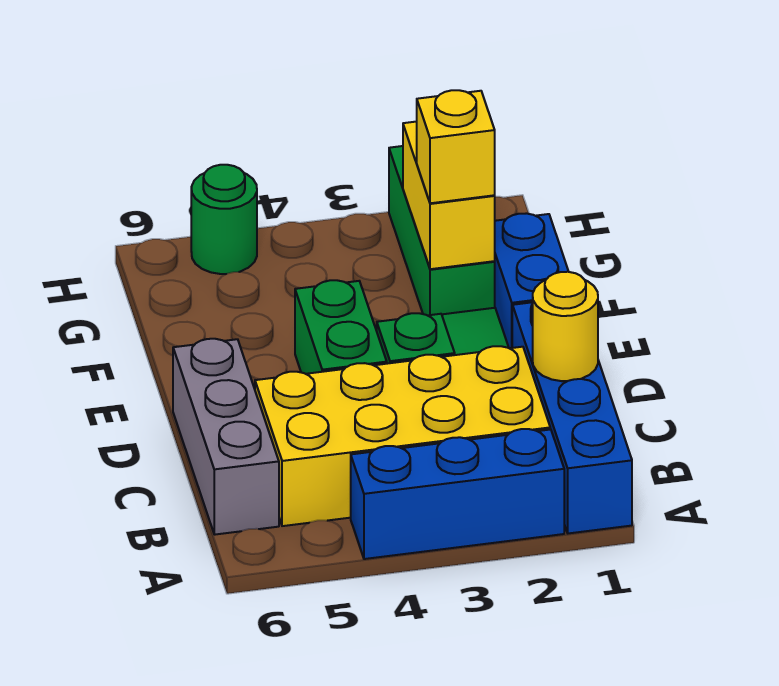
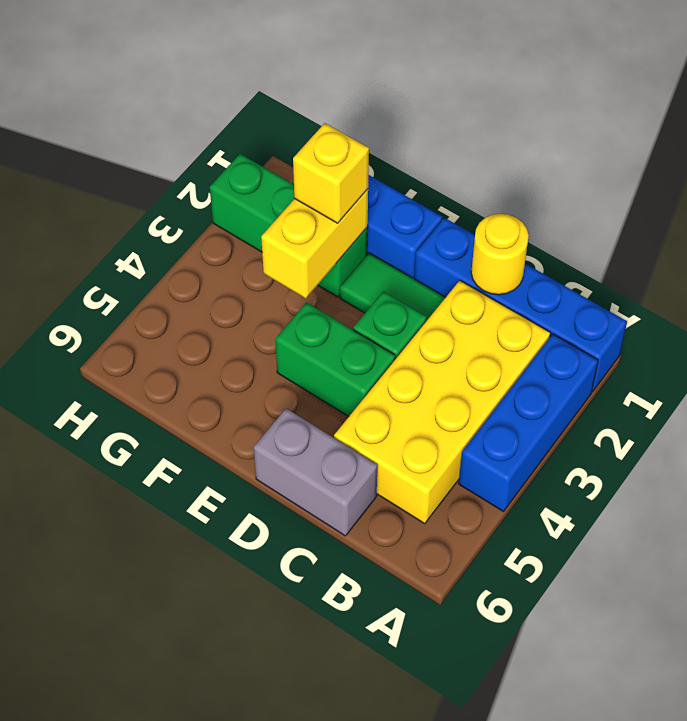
grey brick B6:D6 level 1 -> grey brick C6:D6 level 1
yellow brick F2:G2 level 2 -> yellow brick F2:F3 level 2
green round brick H5 level 1 -> none

